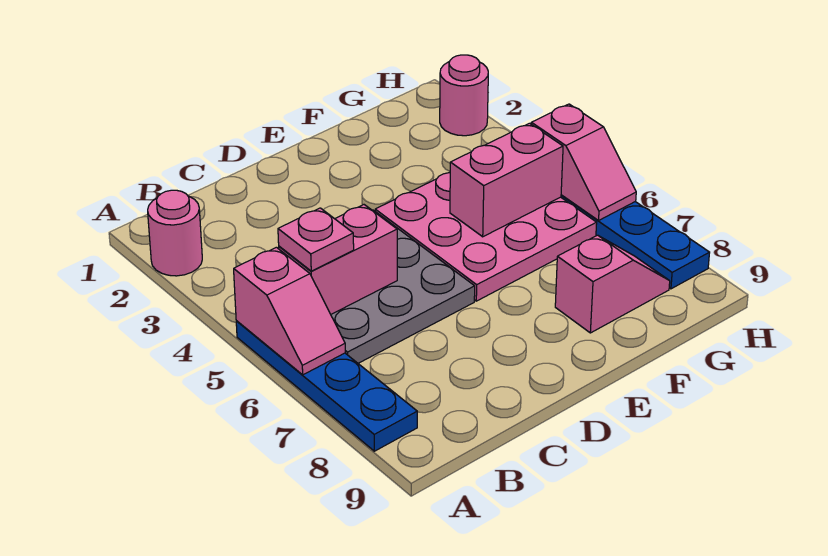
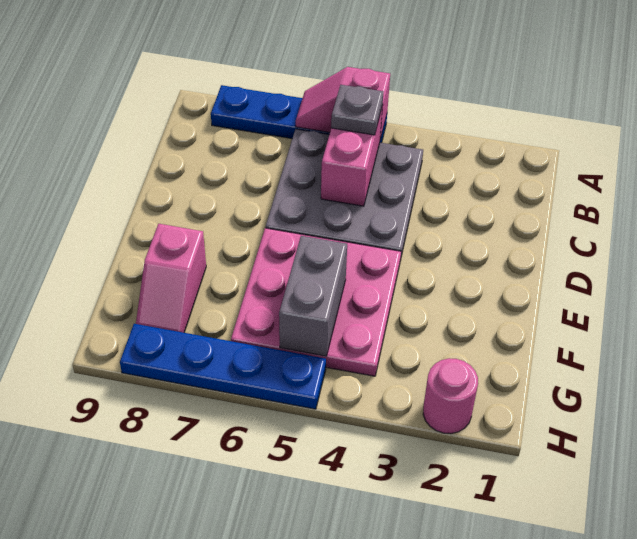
pink round brick A2 level 1 -> none
pink plate B5 level 3 -> grey plate B5 level 3
pink brick F5:G5 level 2 -> grey brick F5:G5 level 2
pink slope H5:H6 level 2 top 5 -> none

